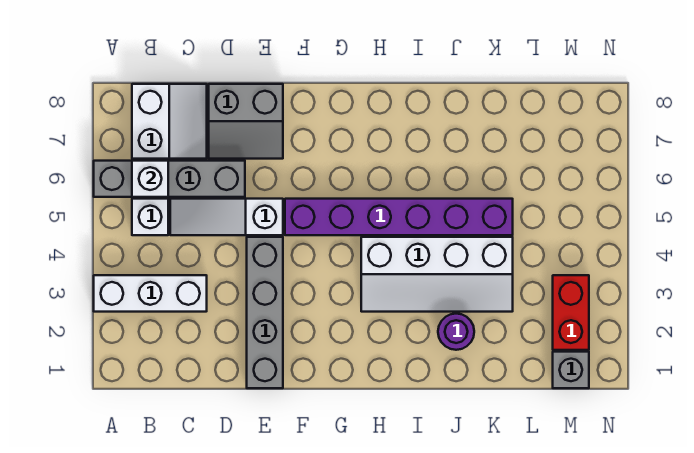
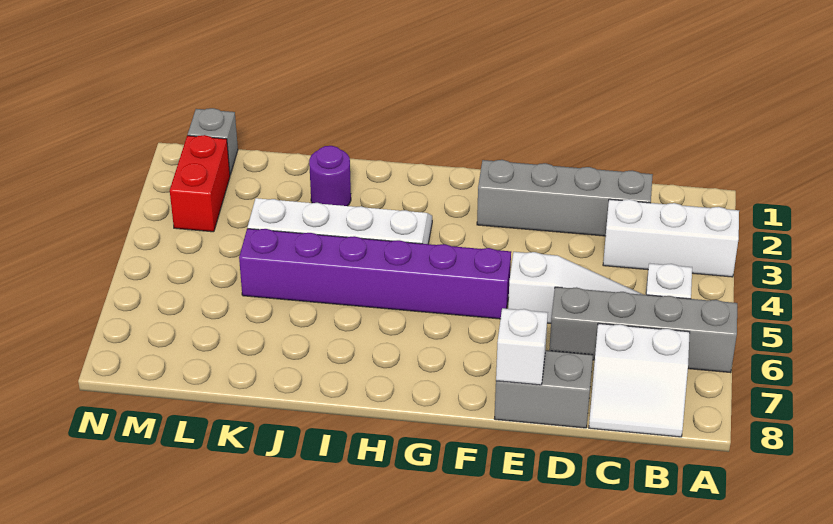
white brick B6 level 2 -> white brick E8 level 2
white slope B7:C8 level 1 top B -> white slope B7:C8 level 1 top 7
grey brick E1:E4 level 1 -> grey brick C2:F2 level 1

